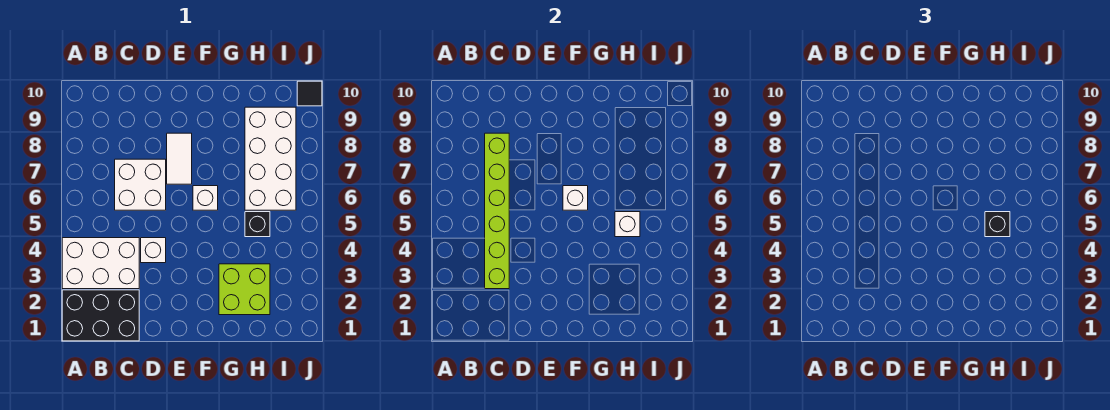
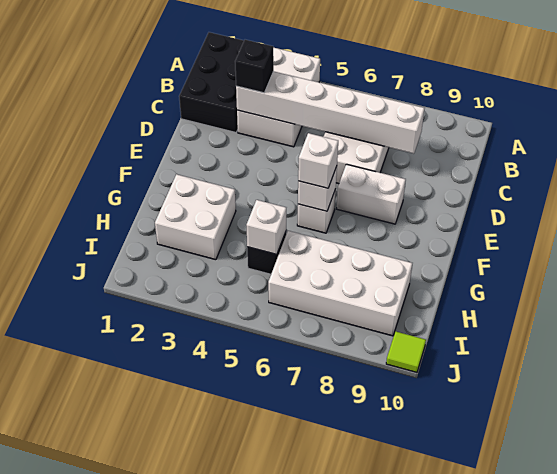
lime brick C3:C8 level 2 -> white brick C3:C8 level 2
white brick D4 level 1 -> white brick F6 level 3
white tile E7:E8 level 1 -> white brick E7:E8 level 1
lime brick G2:H3 level 1 -> white brick G2:H3 level 1
black brick H5 level 3 -> black brick C3 level 3
black tile J10 level 1 -> lime tile J10 level 1

